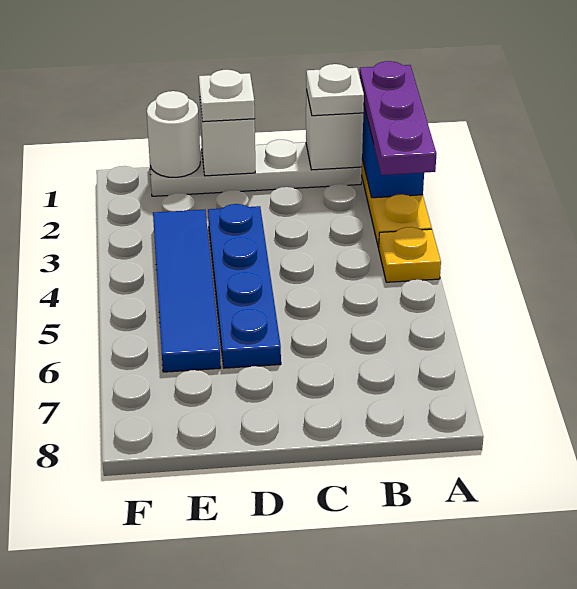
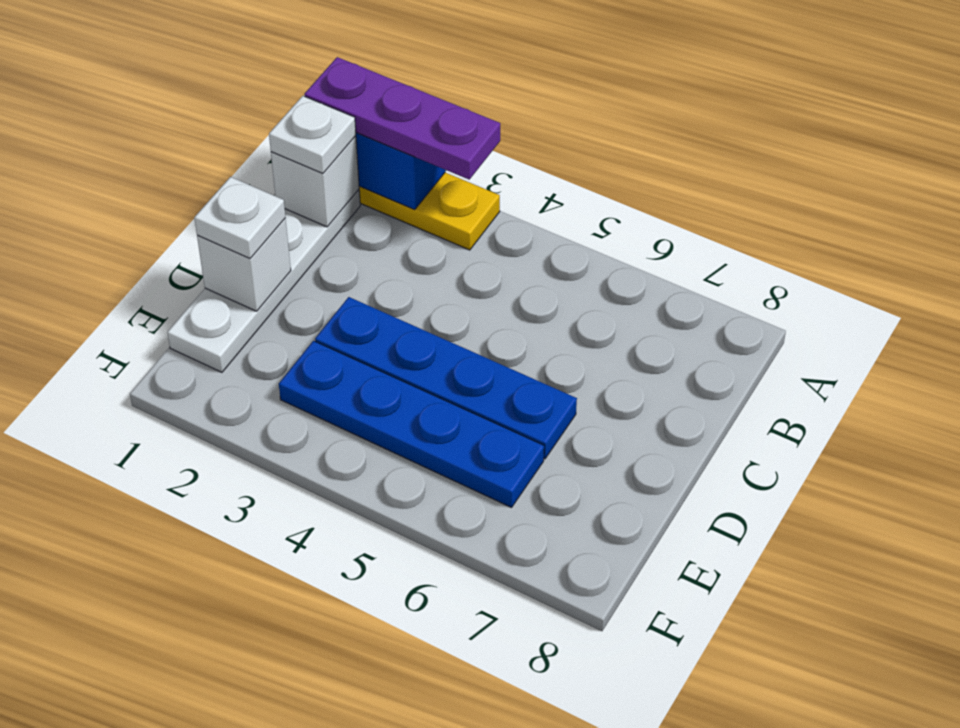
yellow plate A4 level 1 -> none
white round brick E1 level 2 -> none
blue tile E3:E6 level 1 -> blue plate E3:E6 level 1

